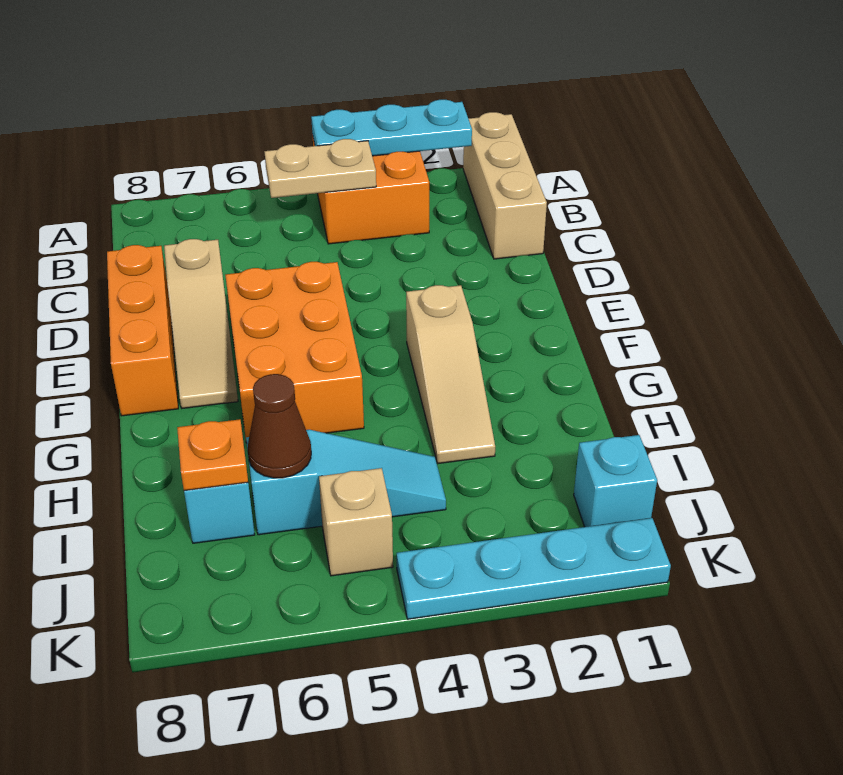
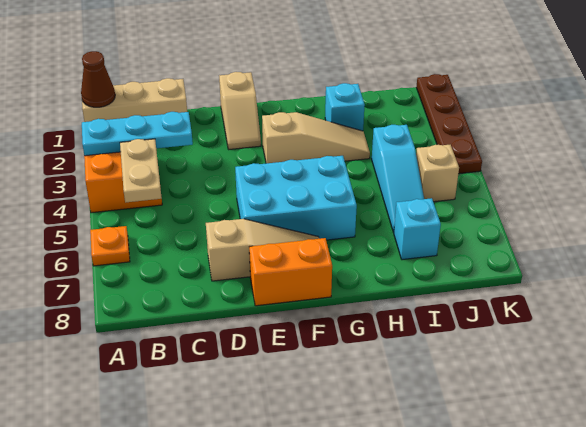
cyan plate A2:A4 level 2 -> cyan plate A3:C3 level 2
orange brick D8:F8 level 1 -> orange brick E8:F8 level 1
none -> tan slope E1:E2 level 1 top 1
orange brick E5:G6 level 1 -> cyan brick E5:G6 level 1
cyan slope I4:I6 level 1 top 6 -> cyan slope I4:I6 level 1 top 4
brown cone I6 level 2 -> brown cone A1 level 2
orange plate I7 level 2 -> orange plate A6 level 1
cyan brick J1 level 1 -> cyan brick H2 level 1
cyan plate K1:K4 level 1 -> brown plate K1:K4 level 1

